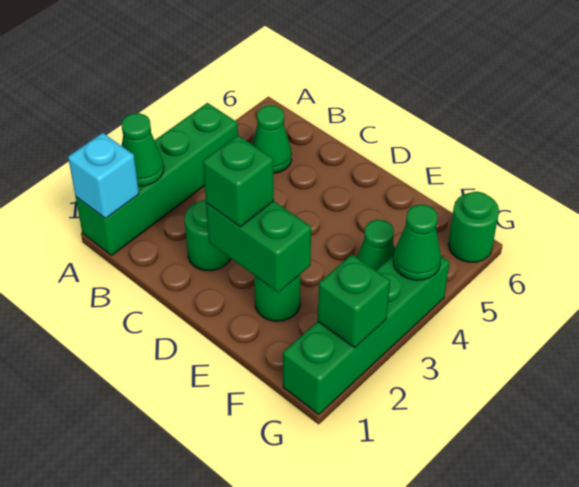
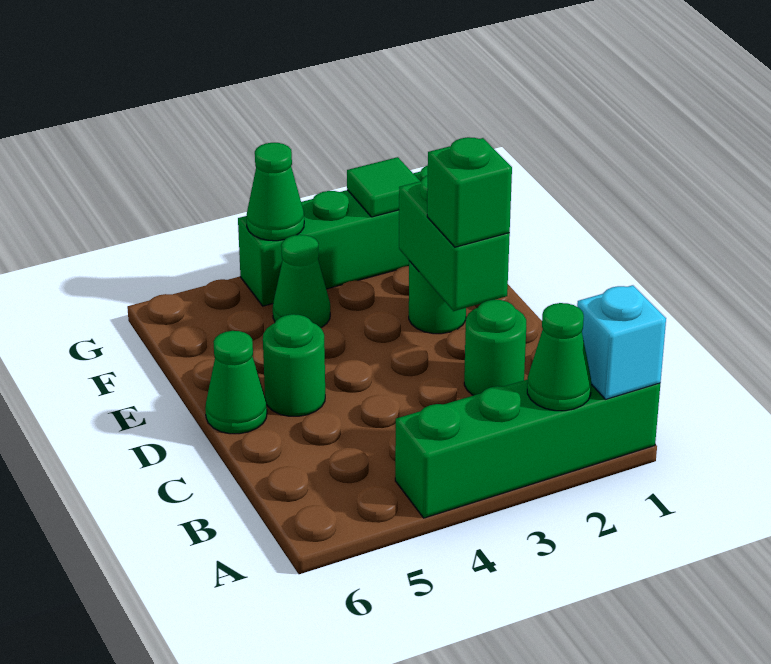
green cone B5 level 1 -> green cone D6 level 1
green brick G2 level 2 -> green tile G2 level 2
green round brick G6 level 1 -> green round brick D5 level 1

